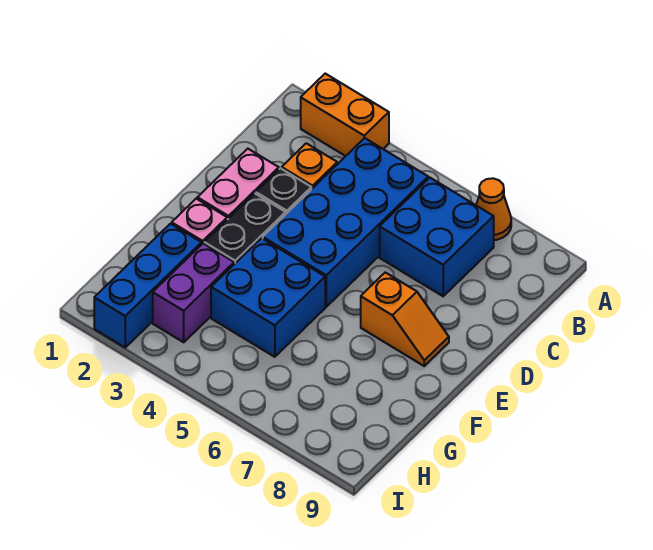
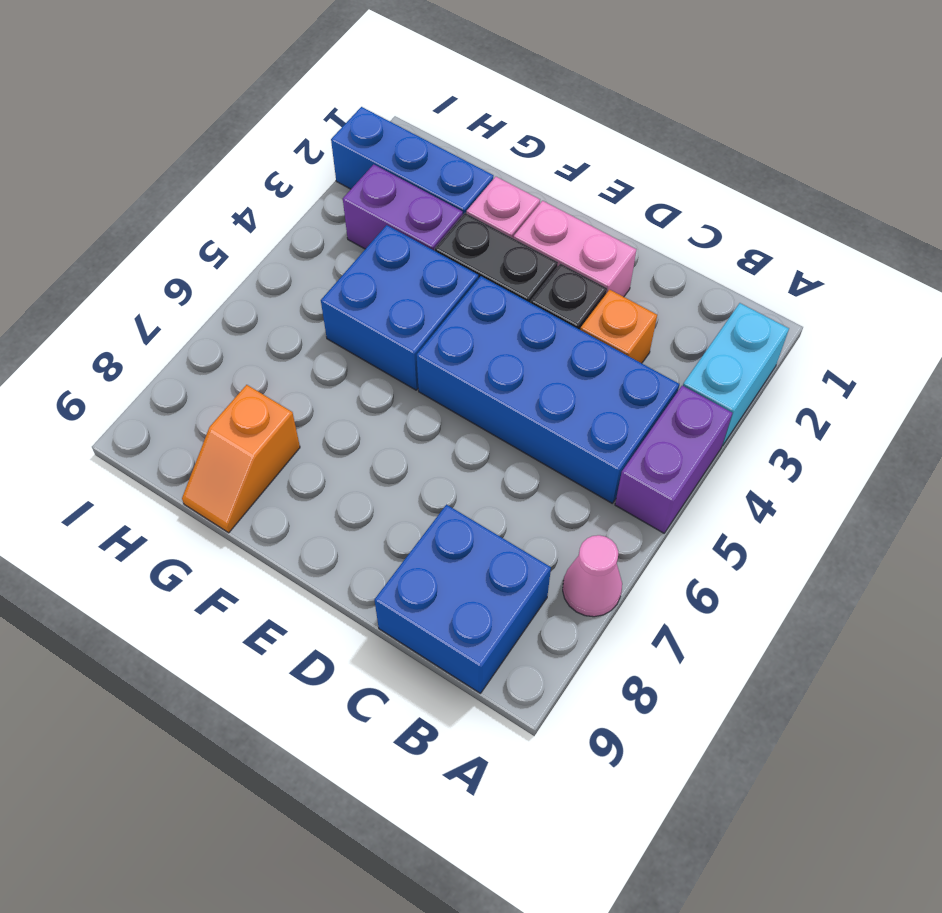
orange brick A2:A3 level 1 -> cyan brick A2:A3 level 1
none -> purple brick A4:A5 level 1
orange cone A7 level 1 -> pink cone A7 level 1
blue brick B6:C7 level 1 -> blue brick B8:C9 level 1
orange slope E7:E8 level 1 top 7 -> orange slope G8:G9 level 1 top 8

